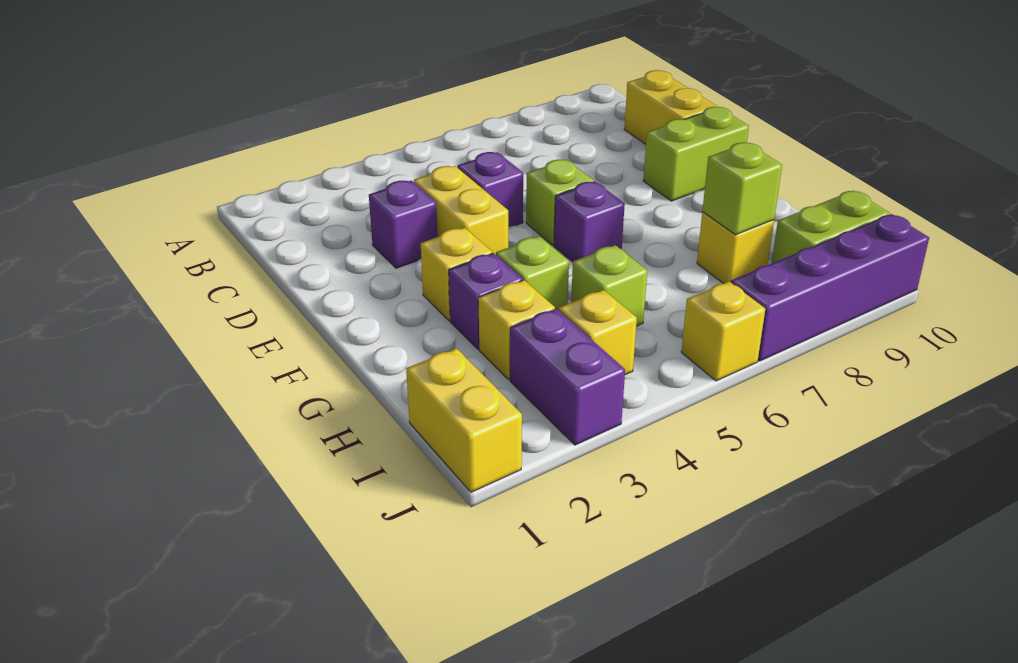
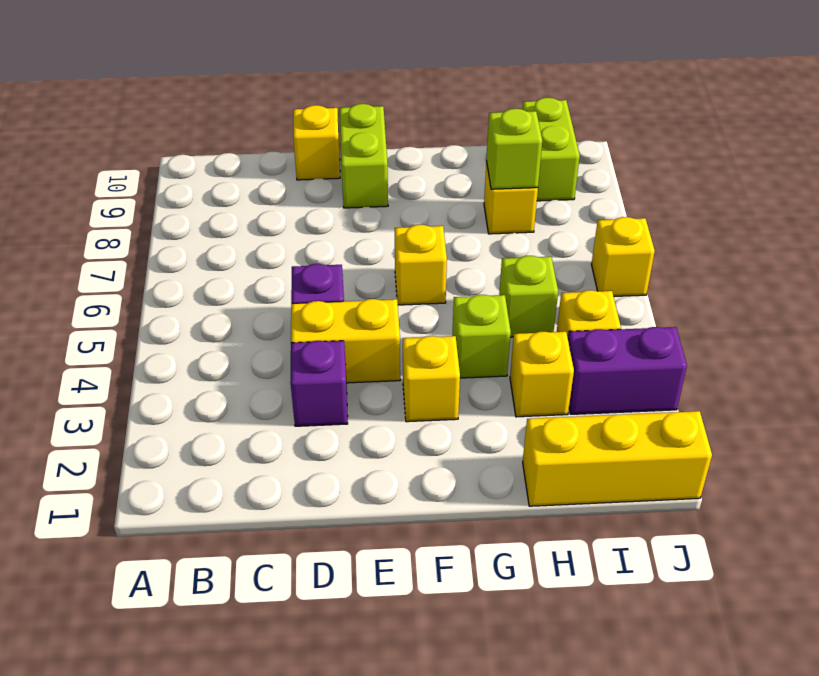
yellow brick C10:D10 level 1 -> yellow brick D10 level 1
lime brick E6 level 1 -> none
purple brick F6 level 1 -> yellow brick F6 level 1
purple brick G3 level 1 -> none
yellow brick I1:J1 level 1 -> yellow brick H1:J1 level 1
purple brick J7:J10 level 1 -> none

